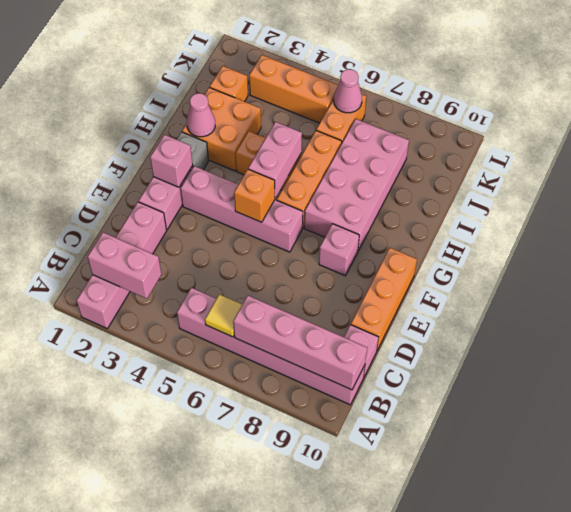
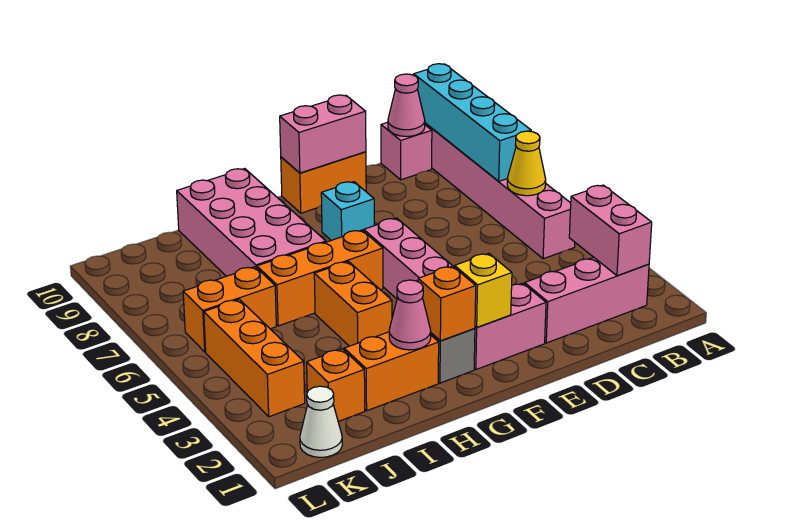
pink brick A2:D2 level 1 -> pink brick B2:D2 level 1
yellow tile B6 level 2 -> yellow cone B6 level 2
pink brick B7:B10 level 2 -> cyan brick B7:B10 level 2
orange brick D10:F10 level 1 -> orange brick E10:F10 level 1
pink brick F2 level 2 -> yellow brick F2 level 2
orange brick F5 level 2 -> orange brick G2 level 2
pink brick F8 level 1 -> cyan brick F8 level 1
pink brick G5:H5 level 2 -> pink brick E10:F10 level 2
pink brick G7:J8 level 1 -> pink brick H7:I10 level 1
orange brick H2:I3 level 1 -> orange brick H2:I2 level 1
none -> white cone K1 level 1
pink cone K6 level 2 -> pink cone C10 level 2

